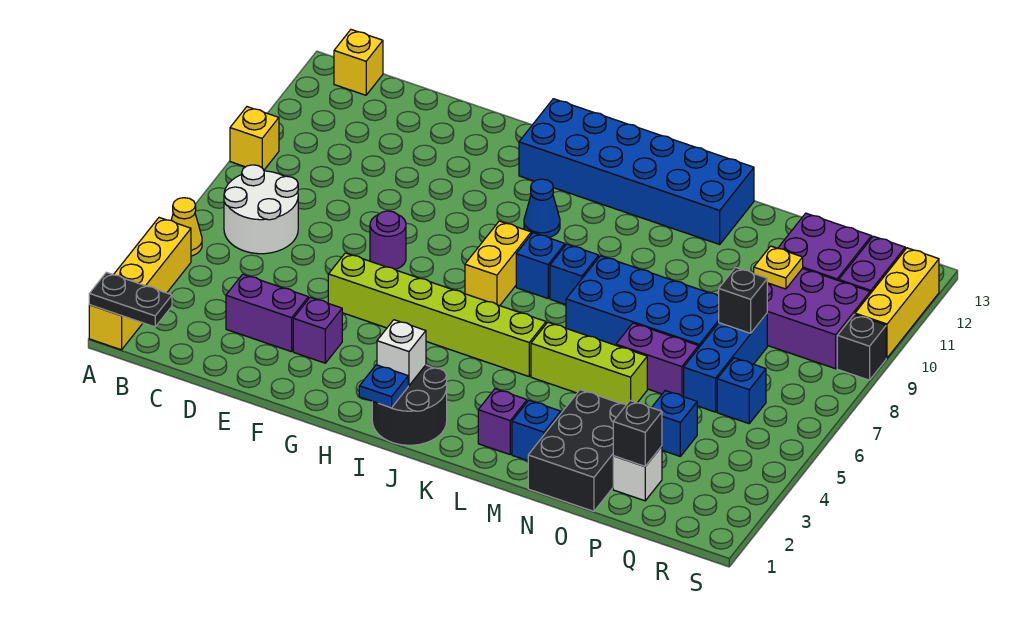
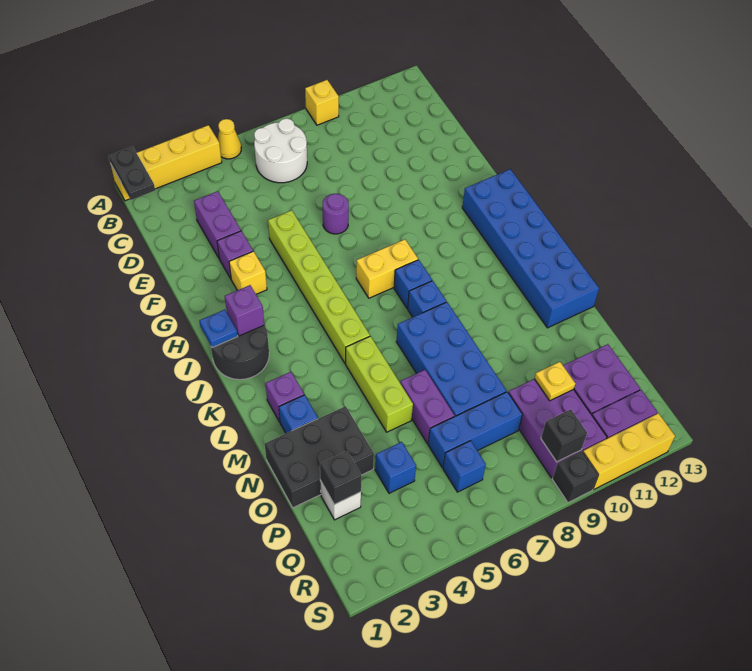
yellow brick B13 level 1 -> yellow brick G3 level 1
white brick I2 level 2 -> purple brick I2 level 2
blue cone I10 level 1 -> none
black brick P8 level 2 -> black brick R9 level 2

